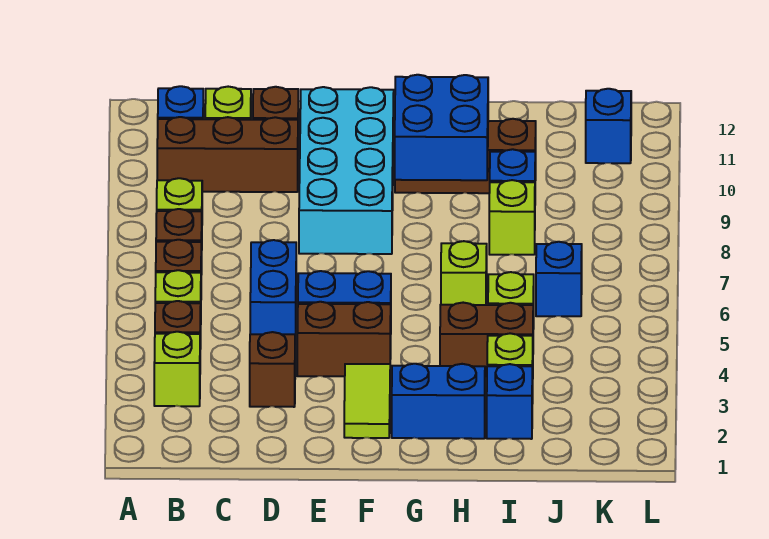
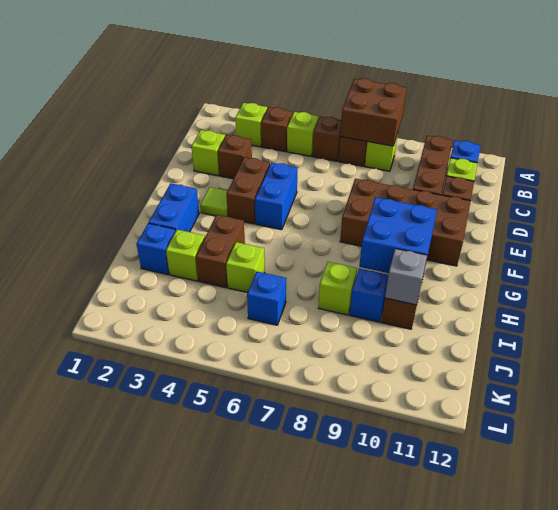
none -> brown brick A7:B8 level 2
blue brick D5:D6 level 1 -> none
cyan brick E8:F11 level 1 -> brown brick E8:F11 level 1
lime tile F2:F3 level 1 -> lime tile F3 level 1
lime brick H6 level 1 -> lime brick D2 level 1
none -> grey brick I10 level 2
blue brick K11 level 1 -> none

